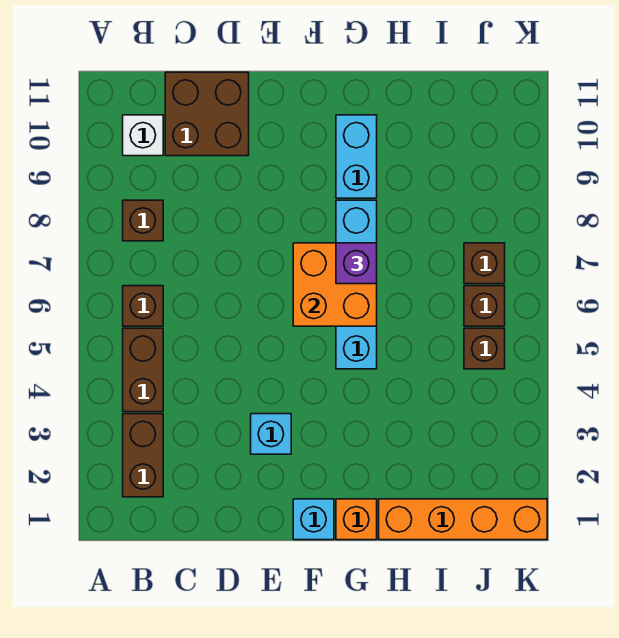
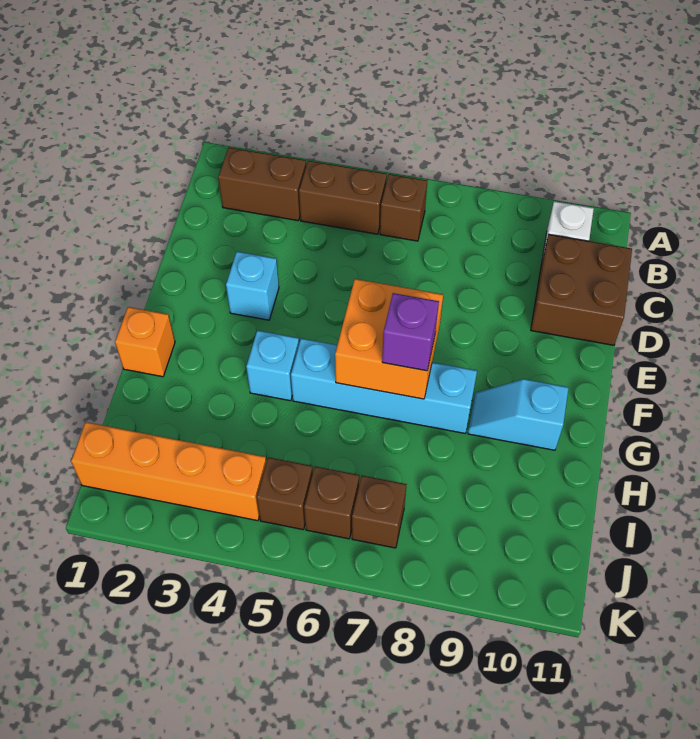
brown brick B8 level 1 -> none
cyan brick F1 level 1 -> cyan brick G4 level 1
cyan brick G9:G10 level 1 -> cyan slope G9:G10 level 1 top 10
orange brick H1:K1 level 1 -> orange brick J1:J4 level 1

